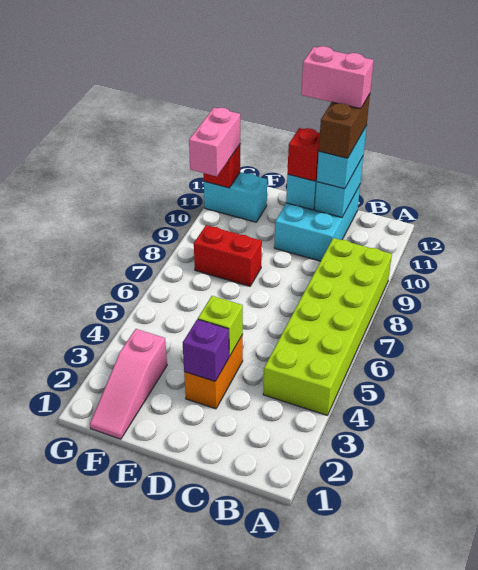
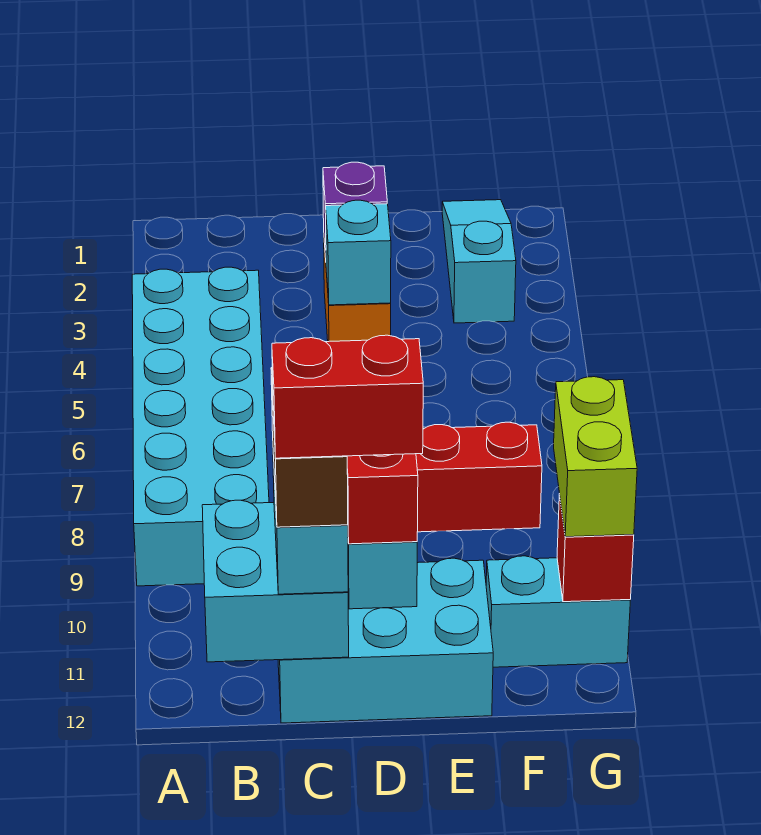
lime brick A4:B9 level 1 -> cyan brick A4:B9 level 1
cyan brick C10:D12 level 1 -> cyan brick C11:E12 level 1
cyan brick C11:C12 level 2 -> cyan brick B11:C12 level 2
pink brick C12:D12 level 5 -> red brick C12:D12 level 5
lime brick D4 level 2 -> cyan brick D4 level 2
pink slope F1:F3 level 1 top 3 -> cyan slope F1:F3 level 1 top 3
pink brick G10:G11 level 3 -> lime brick G10:G11 level 3

